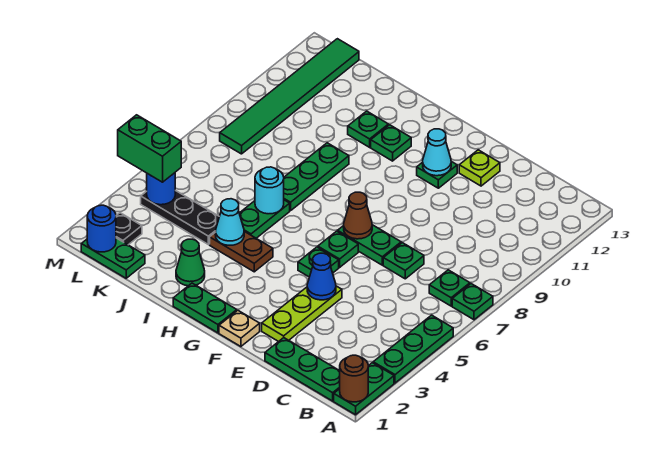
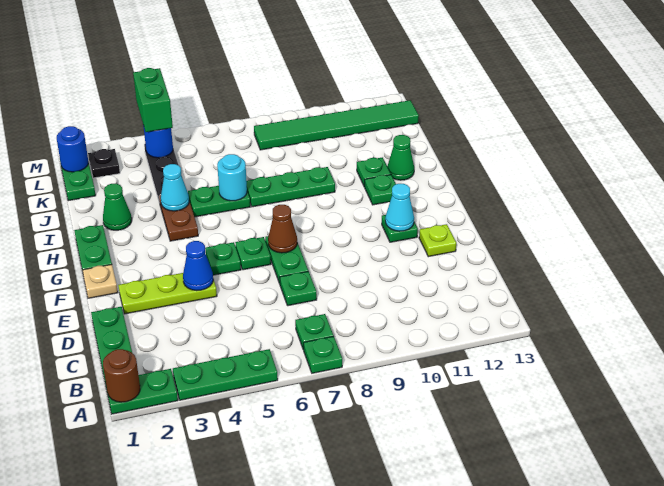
none -> green cone I12 level 1

